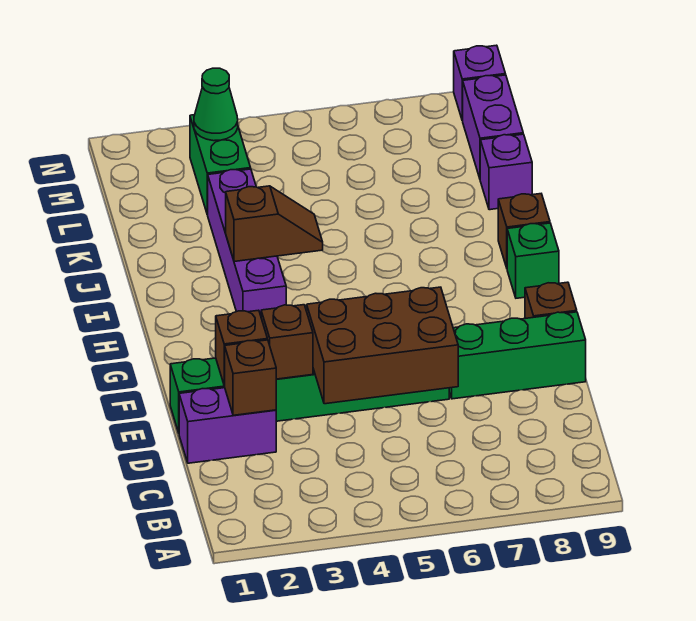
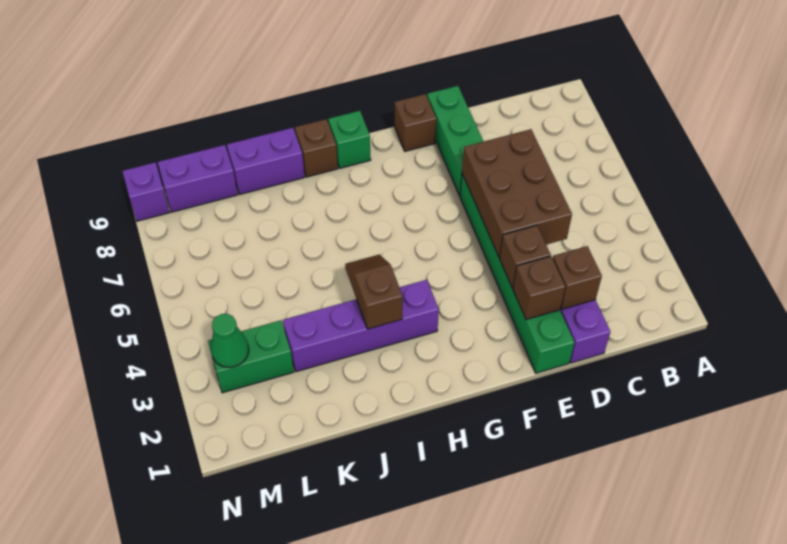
purple brick K9 level 1 -> purple brick J9:K9 level 1

